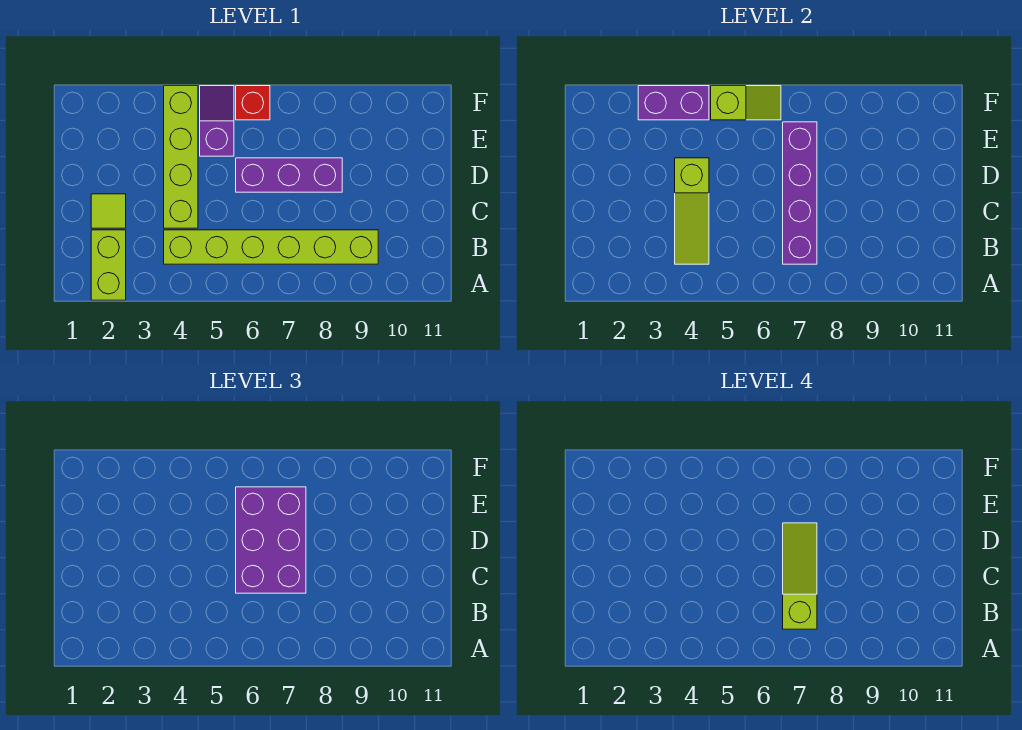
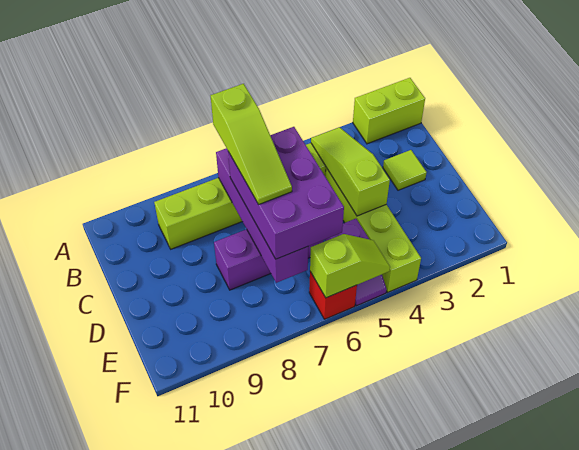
lime brick A2:B2 level 1 -> lime brick A1:A2 level 1
purple brick F3:F4 level 2 -> none
lime slope F5:F6 level 2 top 5 -> lime slope F5:F6 level 2 top 6

